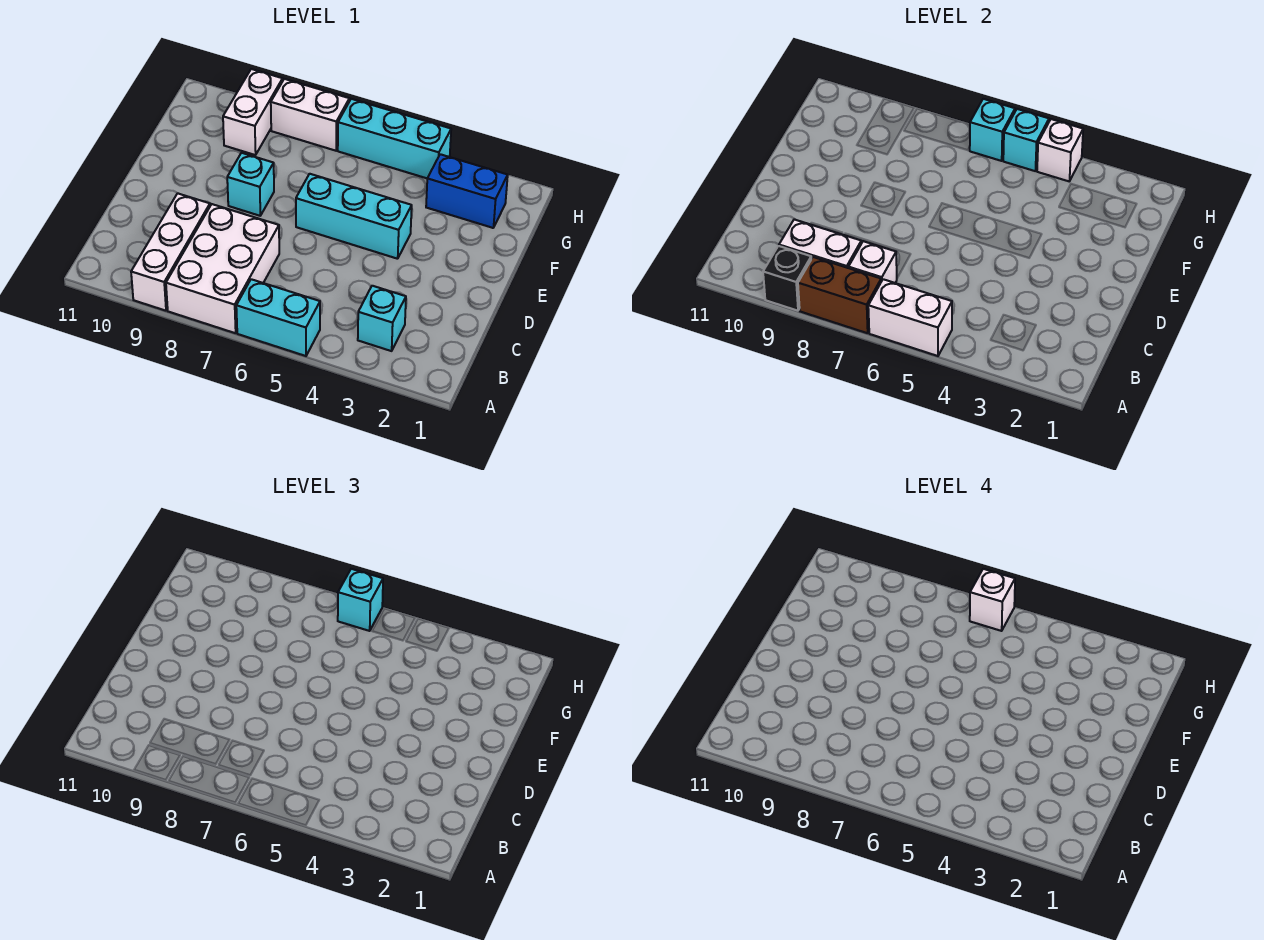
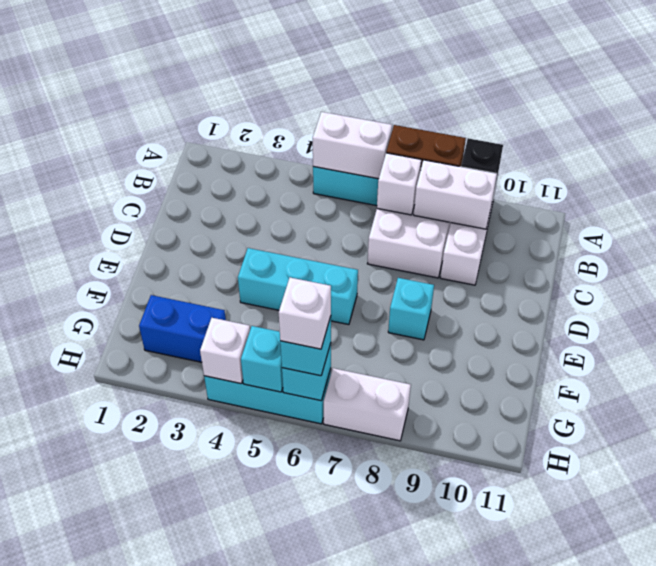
cyan brick B3 level 1 -> none
white brick G9:H9 level 1 -> none

